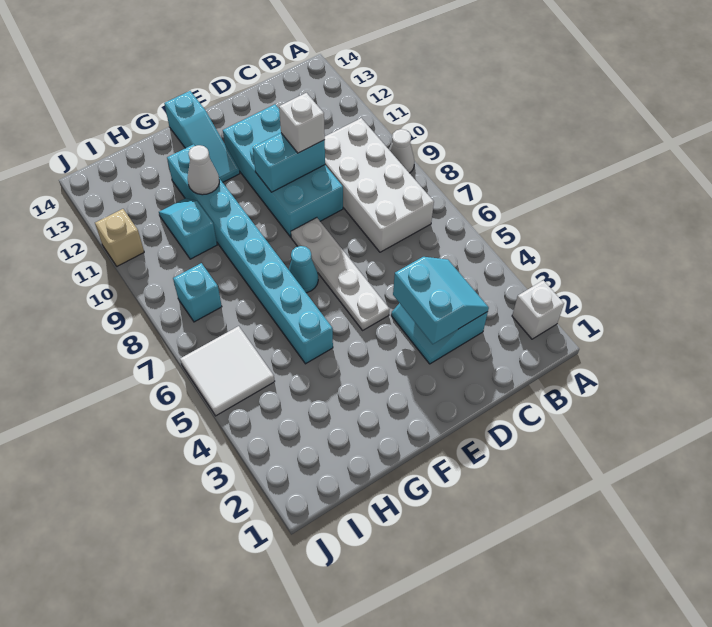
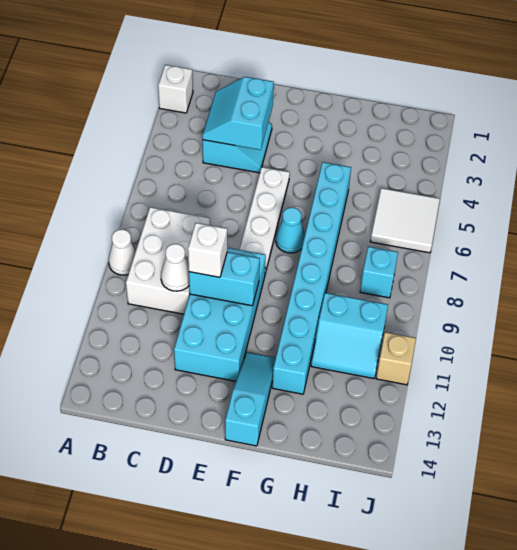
white brick B7:C10 level 1 -> white brick B8:C10 level 1
white cone G11 level 2 -> white cone C10 level 2
cyan slope H10:H11 level 1 top 10 -> cyan slope H10:I11 level 1 top 10

